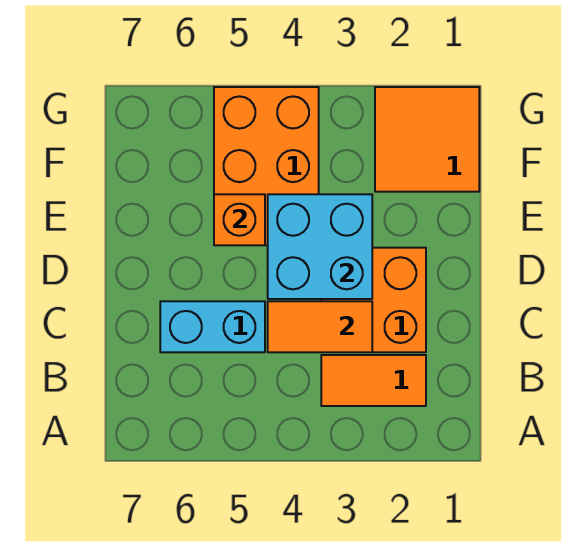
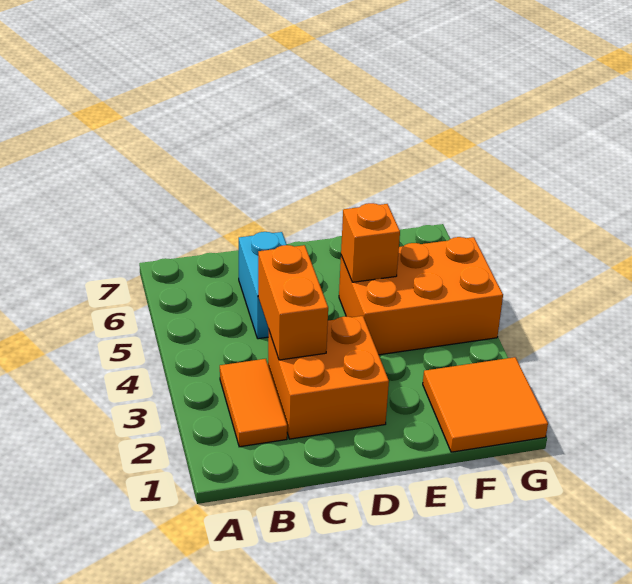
orange tile C3:C4 level 2 -> orange brick C3:C4 level 2
cyan brick D3:E4 level 2 -> none

